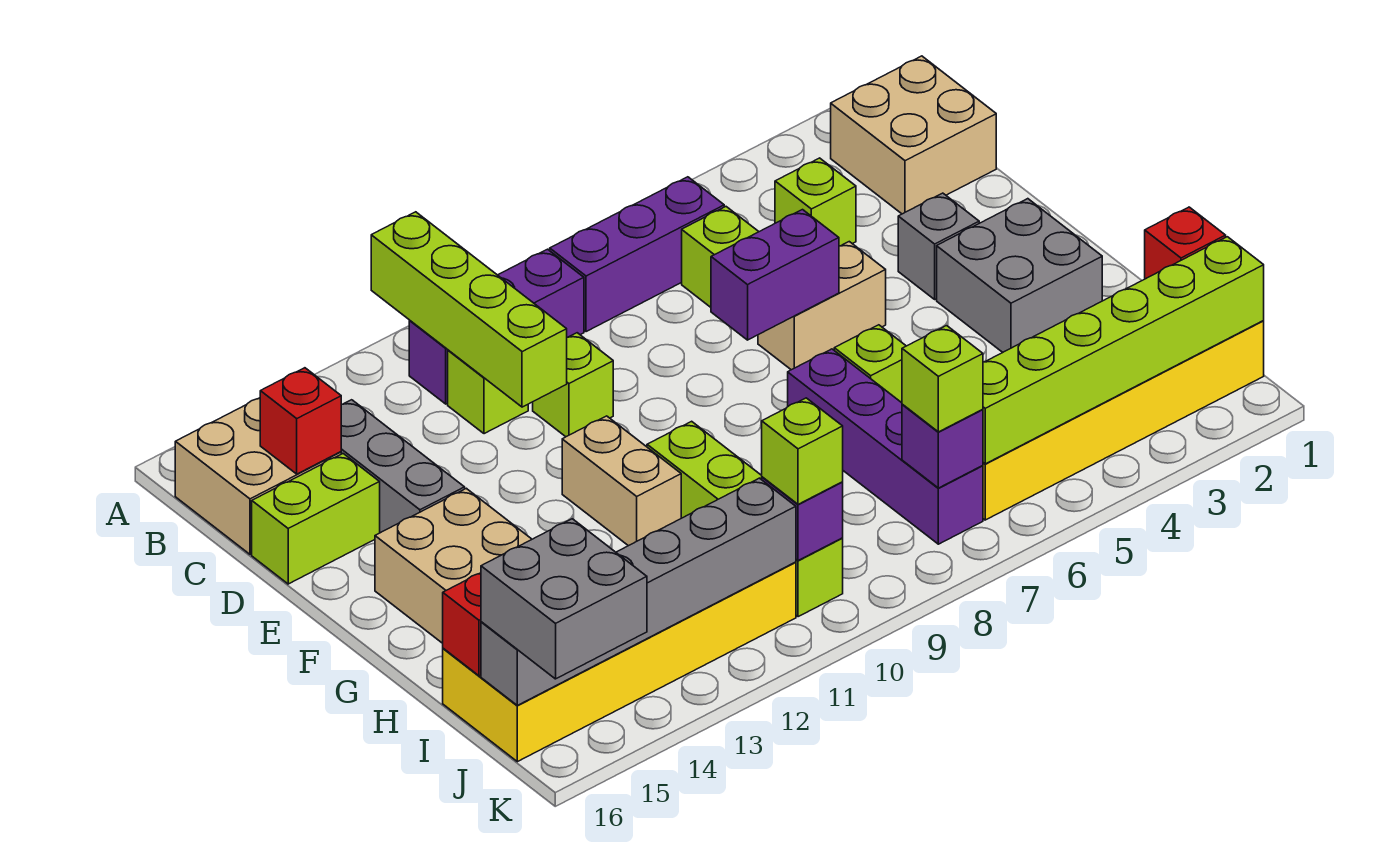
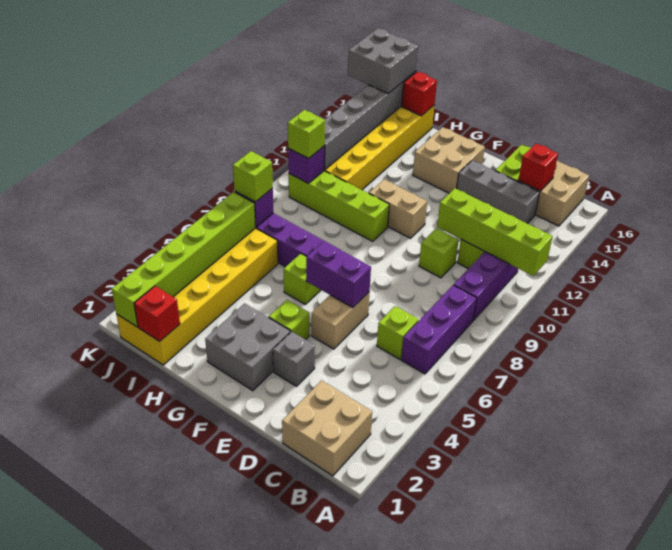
lime brick C4 level 1 -> lime brick F4 level 1
purple brick E6:E7 level 2 -> purple brick E6:F6 level 2

